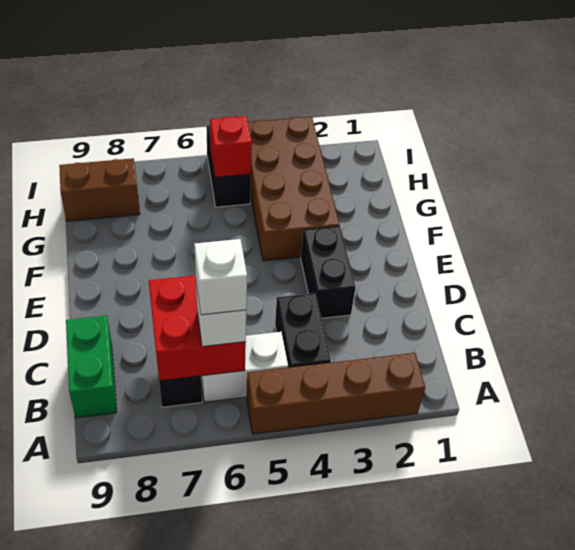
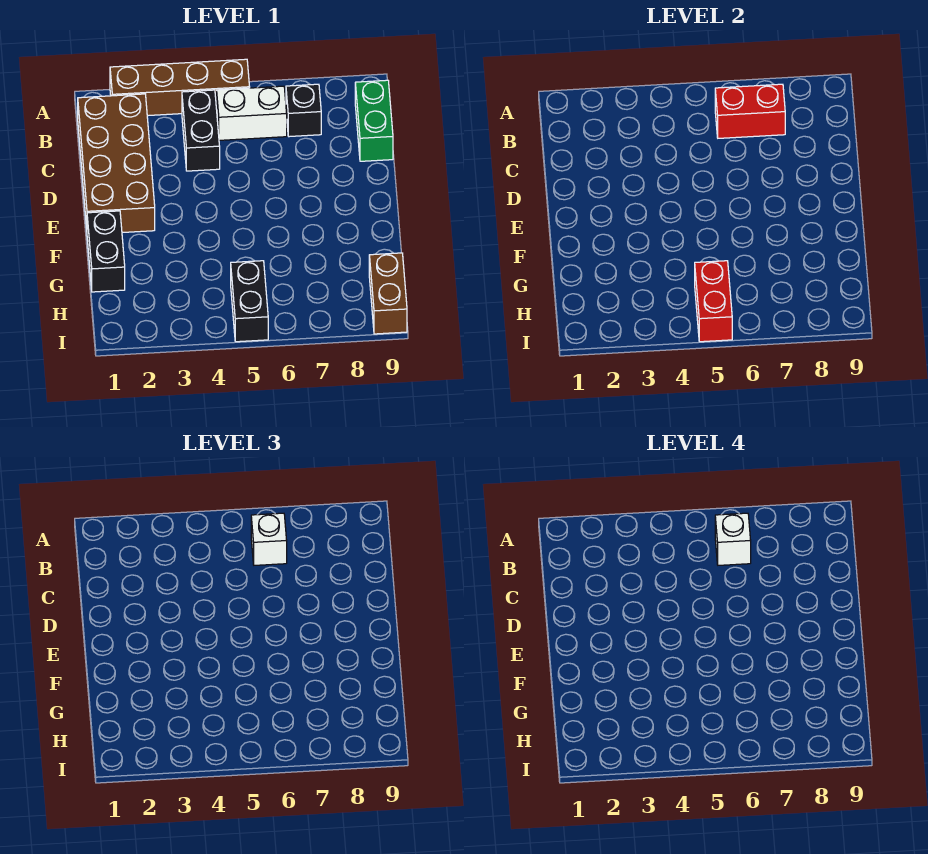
red brick B6:C7 level 2 -> red brick B6:B7 level 2
black brick D3:E3 level 1 -> black brick F1:G1 level 1
brown brick F3:I4 level 1 -> brown brick B1:E2 level 1
red brick H5 level 2 -> red brick H5:I5 level 2
brown brick H8:H9 level 1 -> brown brick H9:I9 level 1

